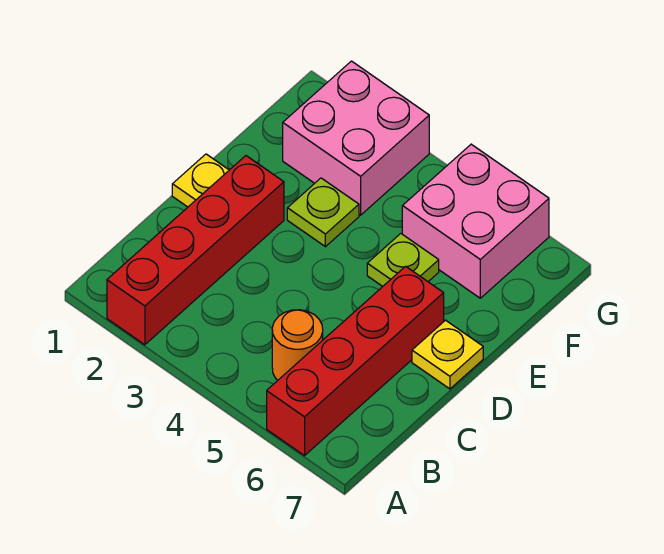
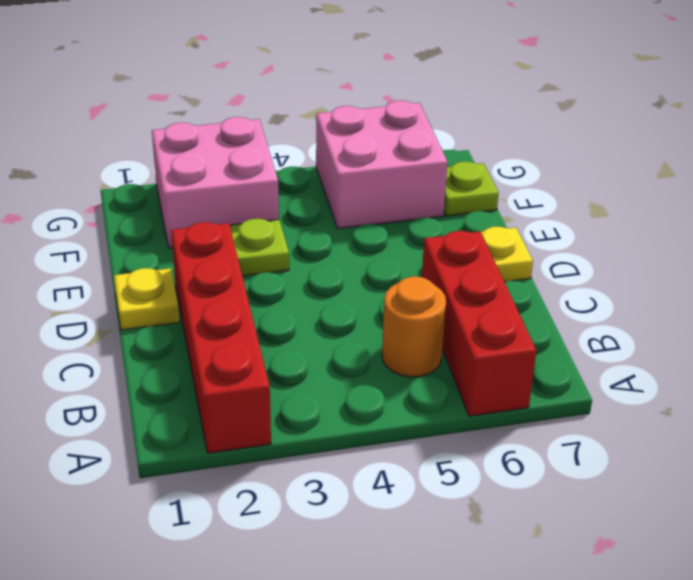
red brick A6:D6 level 1 -> red brick A6:C6 level 1
lime plate E5 level 1 -> lime plate F7 level 1

